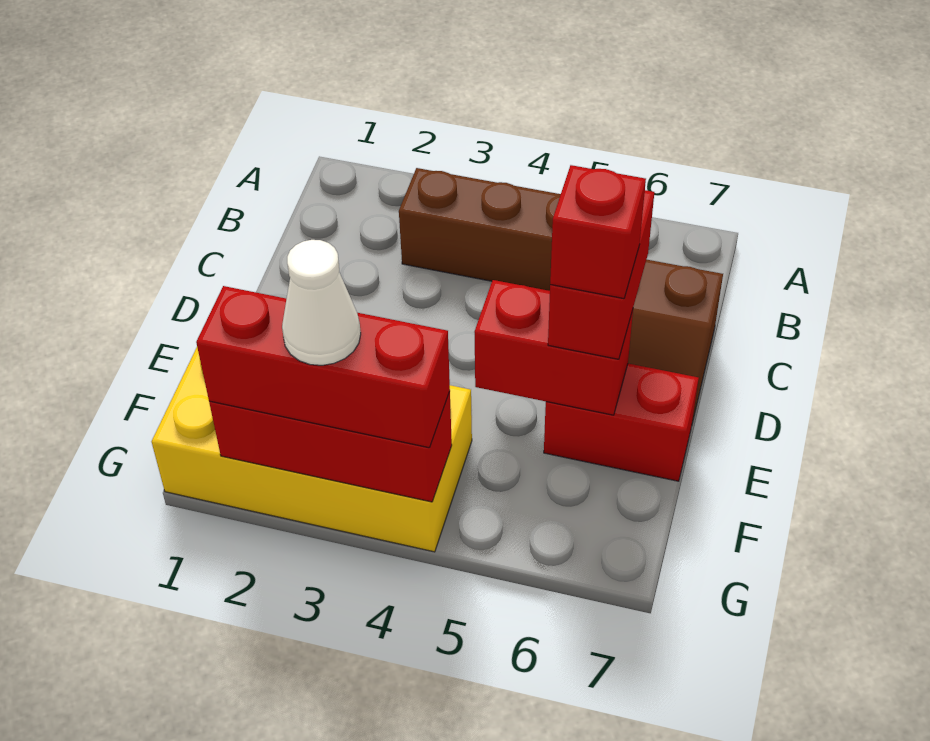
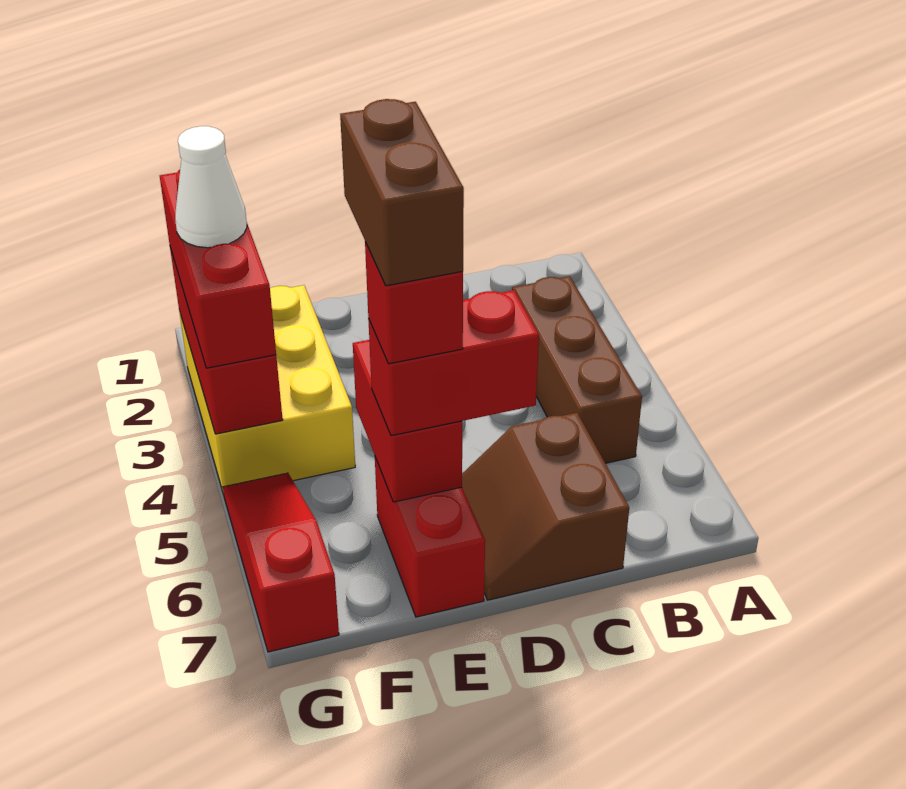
none -> brown brick E5:E6 level 5
yellow brick F1:G4 level 1 -> yellow brick F2:G4 level 1
none -> red slope G5:G7 level 1 top 7

